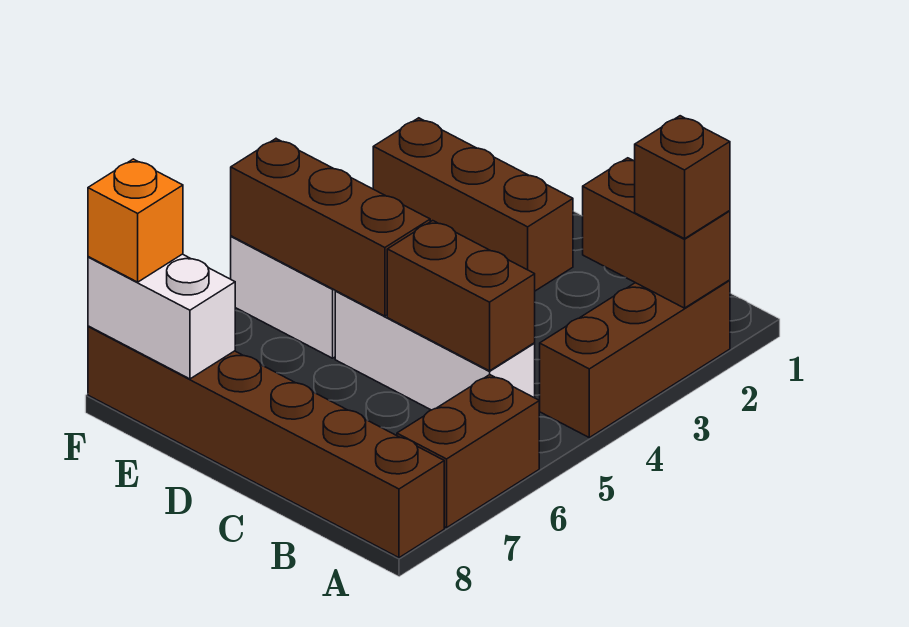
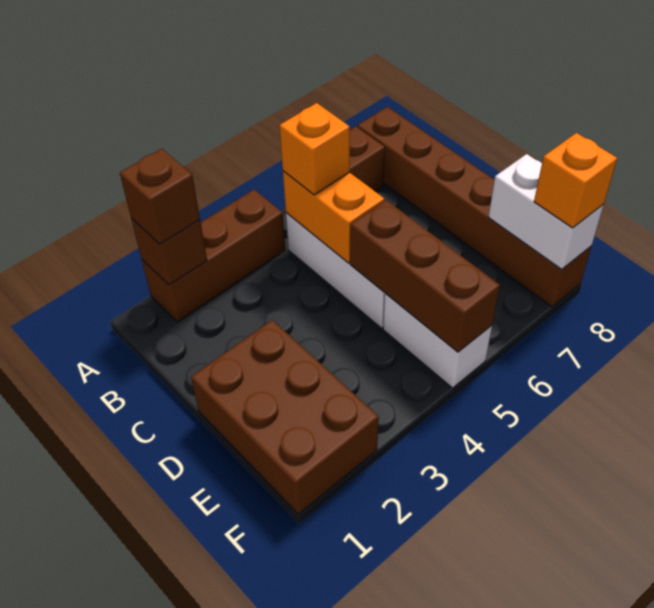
brown brick A2:B2 level 2 -> brown brick A2 level 2
brown brick B5:C5 level 2 -> orange brick B5:C5 level 2
none -> orange brick B5 level 3
brown brick D2:F2 level 1 -> brown brick D1:F2 level 1

